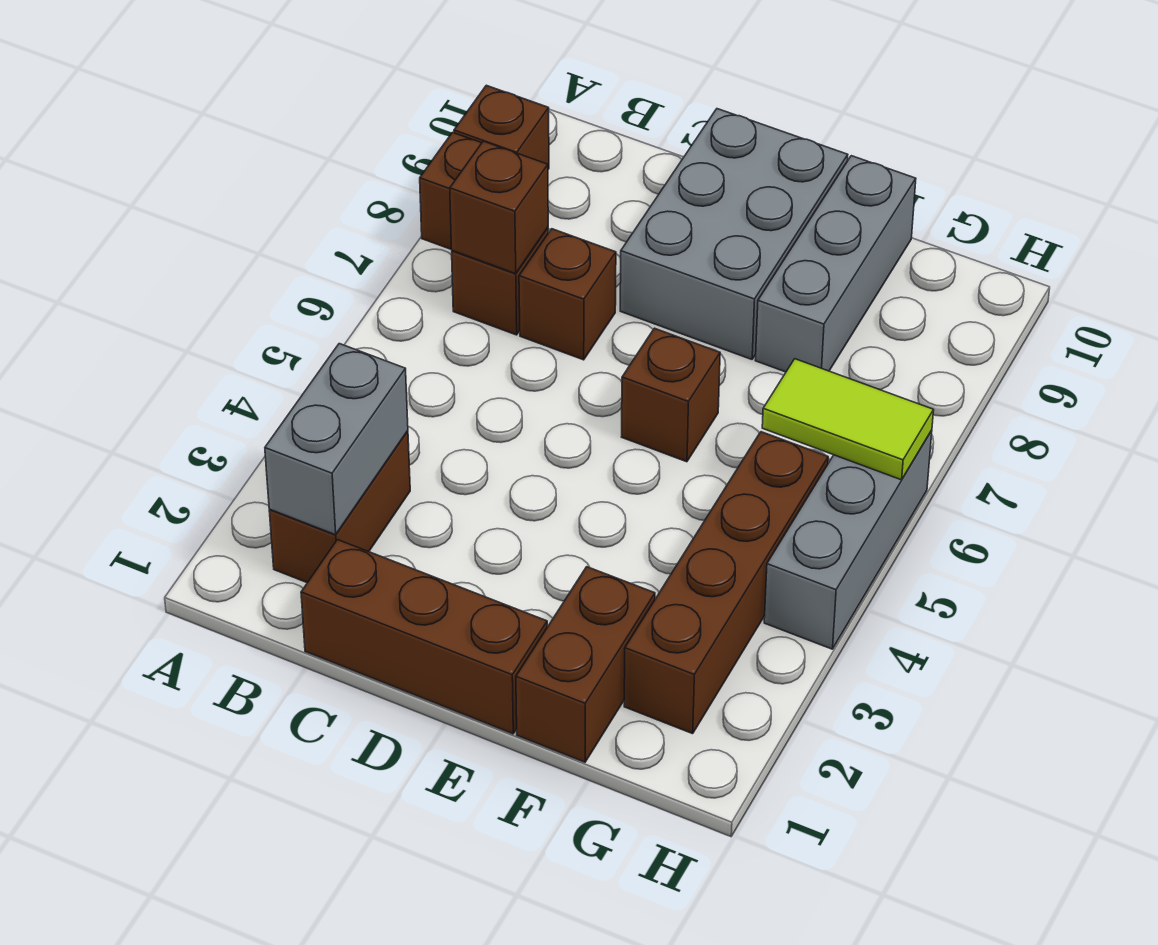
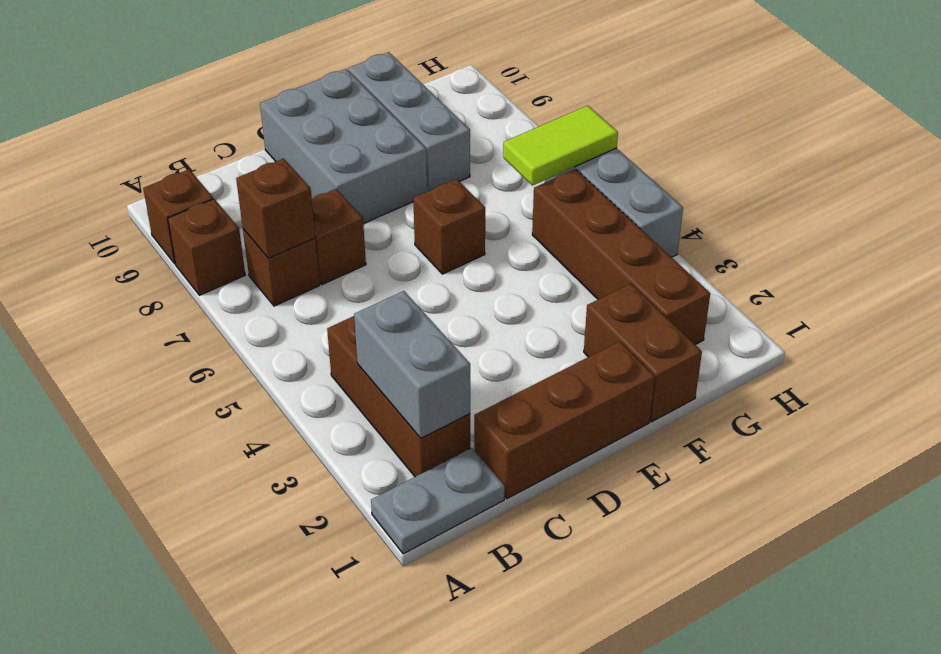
none -> grey plate A1:B1 level 1
brown brick B2:B3 level 1 -> brown brick B2:B4 level 1

